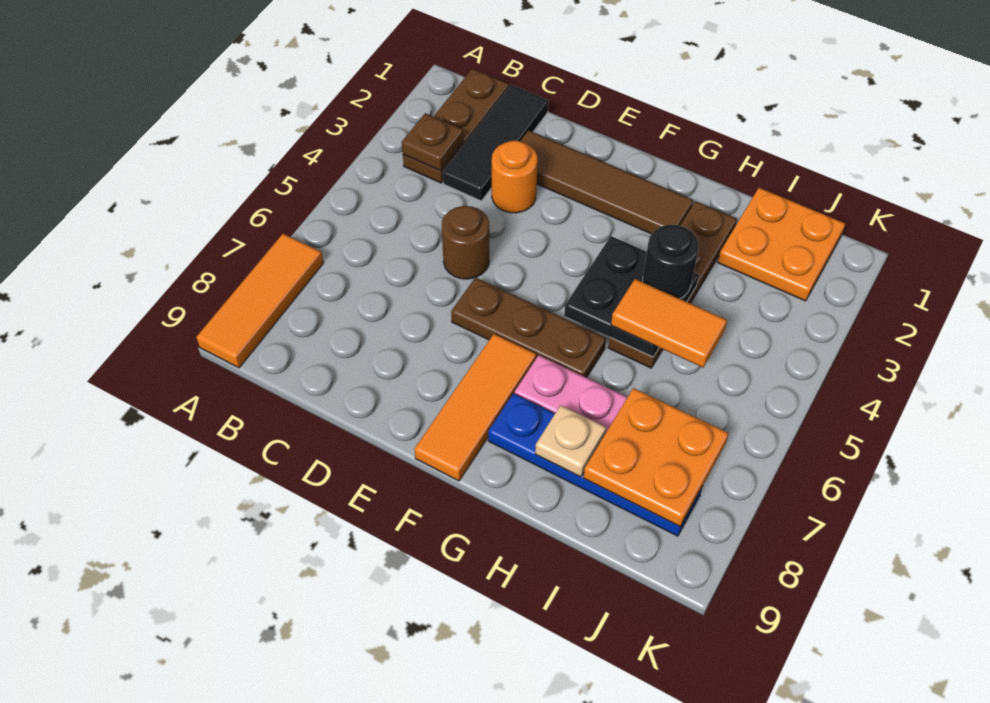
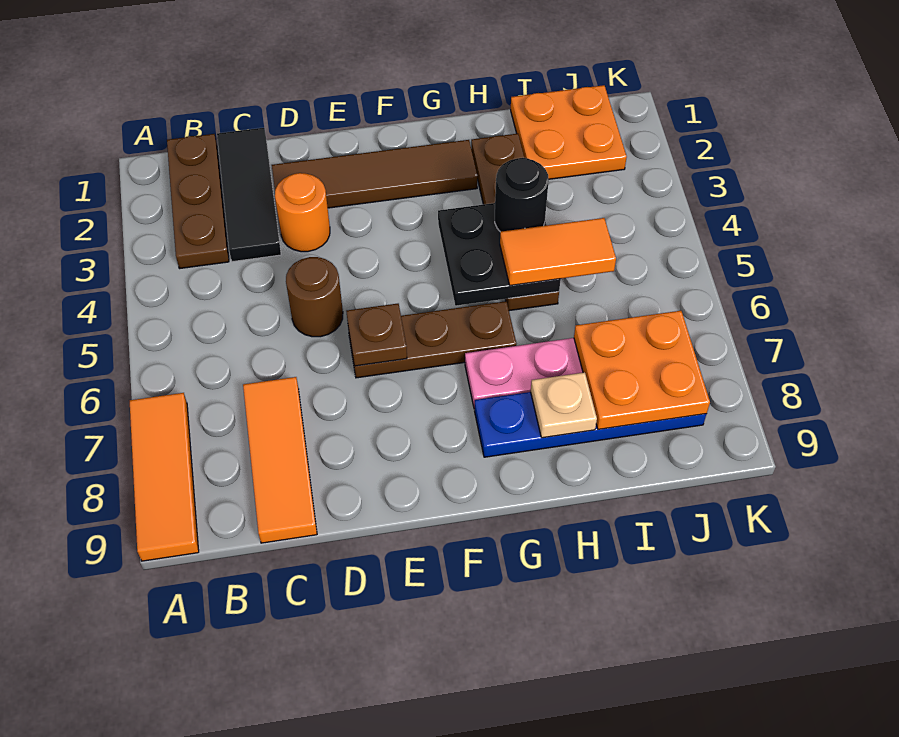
brown plate B3 level 2 -> brown plate E6 level 2
orange tile F7:F9 level 1 -> orange tile C7:C9 level 1

